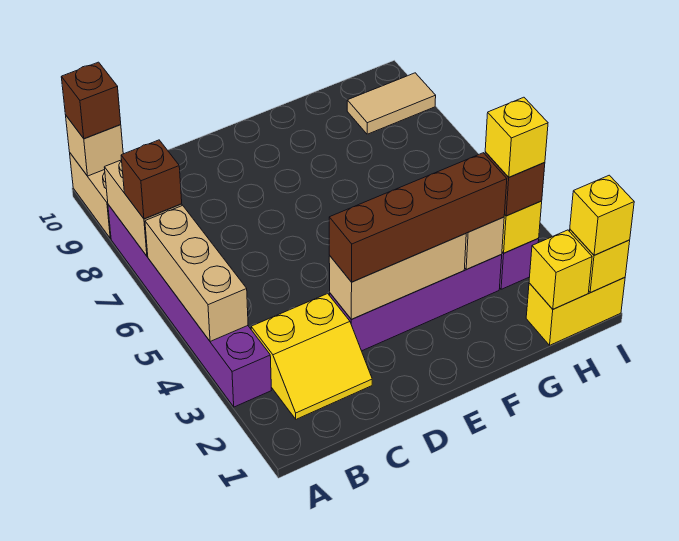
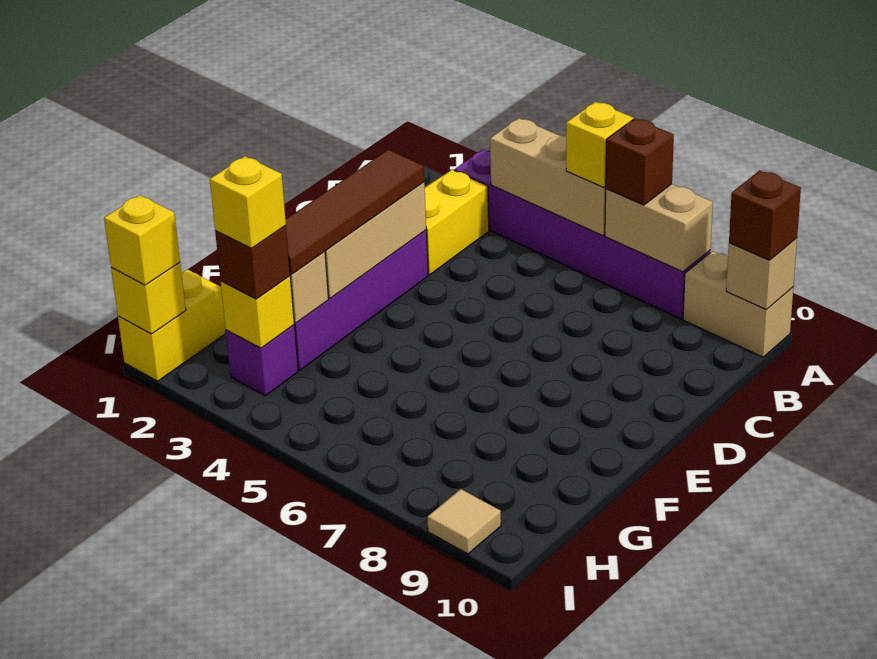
brown brick D3:G3 level 3 -> brown tile D3:G3 level 3
yellow brick H1 level 2 -> yellow brick A6 level 3
tan tile H9:I9 level 1 -> tan tile I9 level 1

